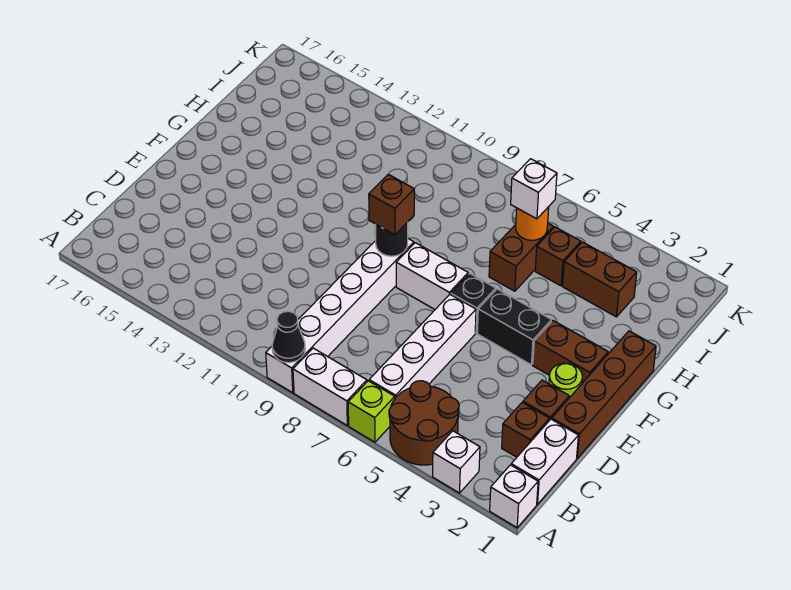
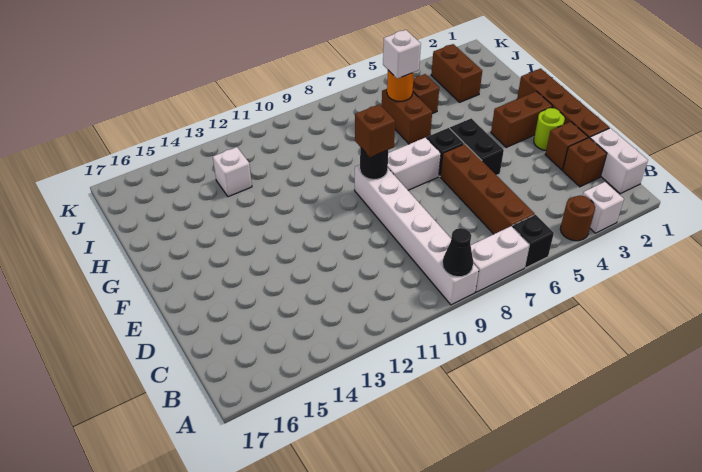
white brick A1 level 1 -> white brick I13 level 1
brown round brick A4:B5 level 1 -> brown round brick A4 level 1
lime brick A6 level 1 -> black brick A6 level 1
white brick B6:E6 level 1 -> brown brick B6:E6 level 1
black brick F4:F5 level 1 -> black brick E5:F5 level 1
brown brick I3:I4 level 1 -> brown brick I3:J3 level 1

